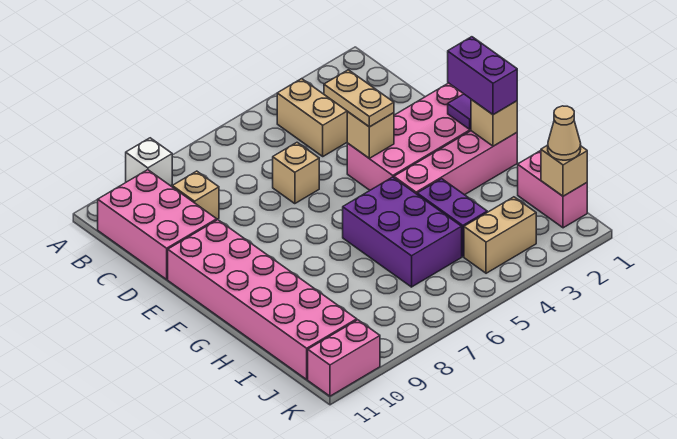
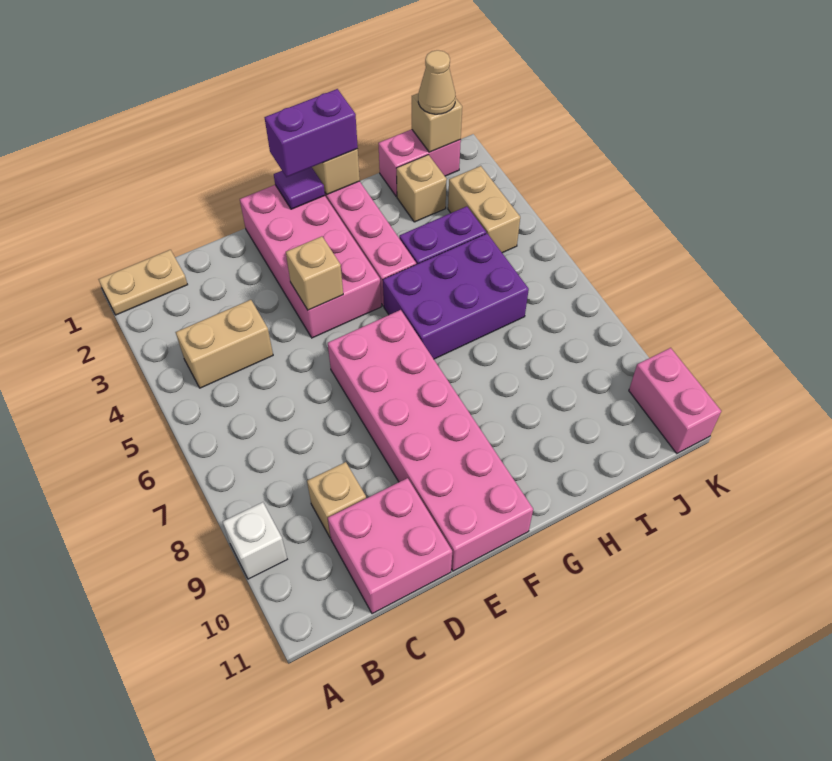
pink brick B10:D11 level 1 -> pink brick C10:D11 level 1
tan plate D4:E4 level 3 -> tan plate A1:B1 level 1
tan brick D6 level 1 -> tan brick I2 level 1
pink brick E10:J11 level 1 -> pink brick E6:F11 level 1

